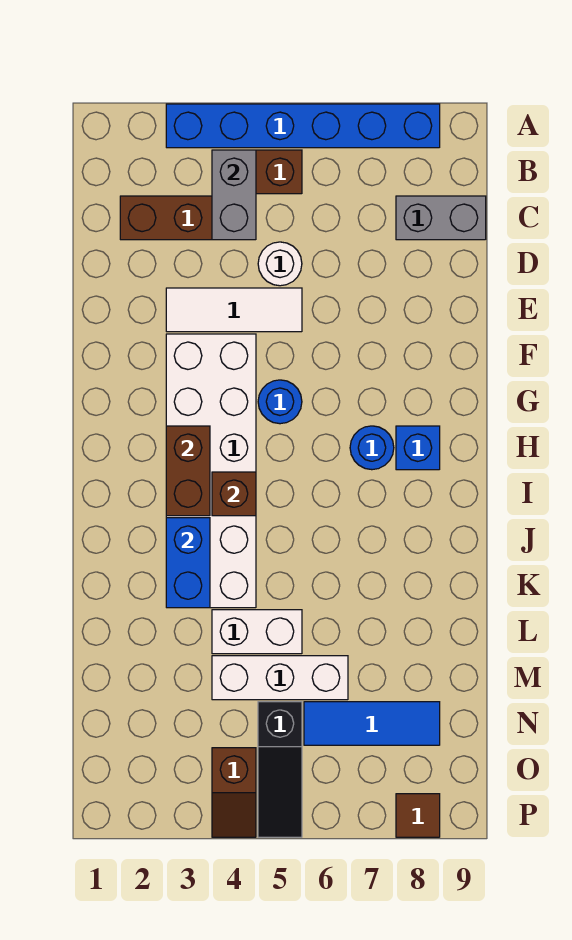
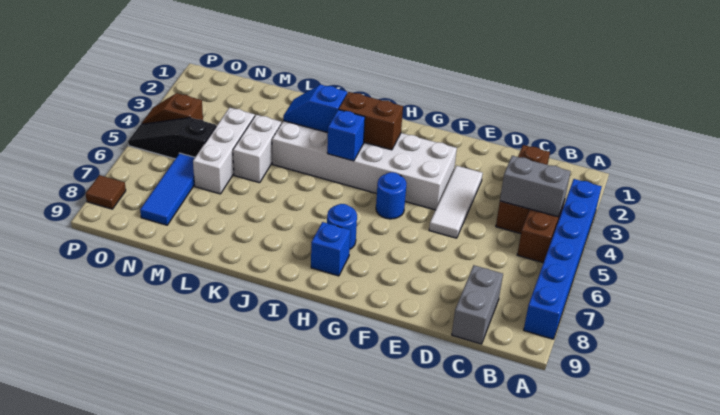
white round brick D5 level 1 -> none
brown brick I4 level 2 -> blue brick I4 level 2
blue brick J3:K3 level 2 -> blue slope J3:K3 level 2 top J

